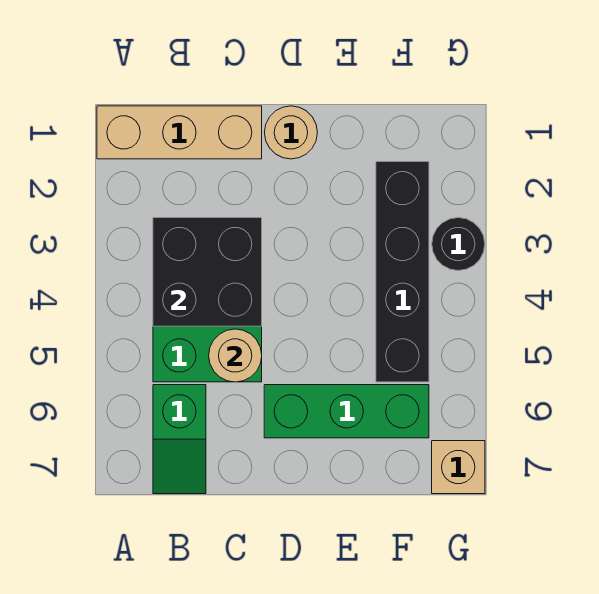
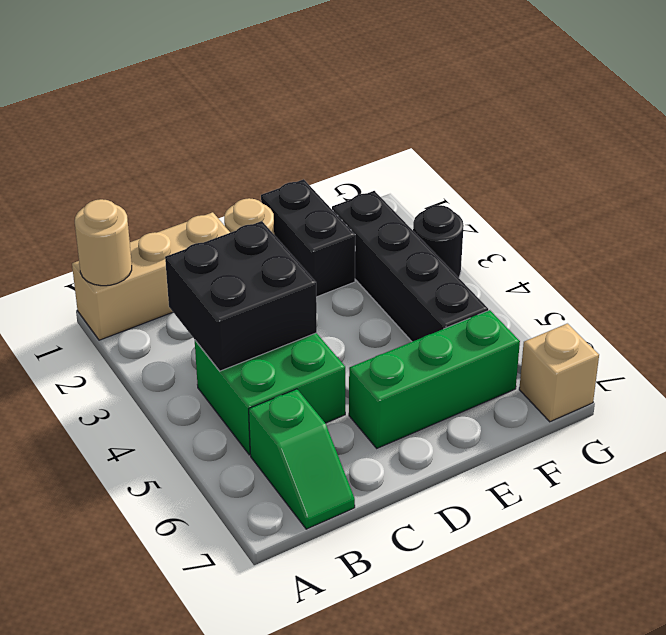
tan round brick C5 level 2 -> tan round brick A1 level 2
none -> black brick E1:E2 level 1

